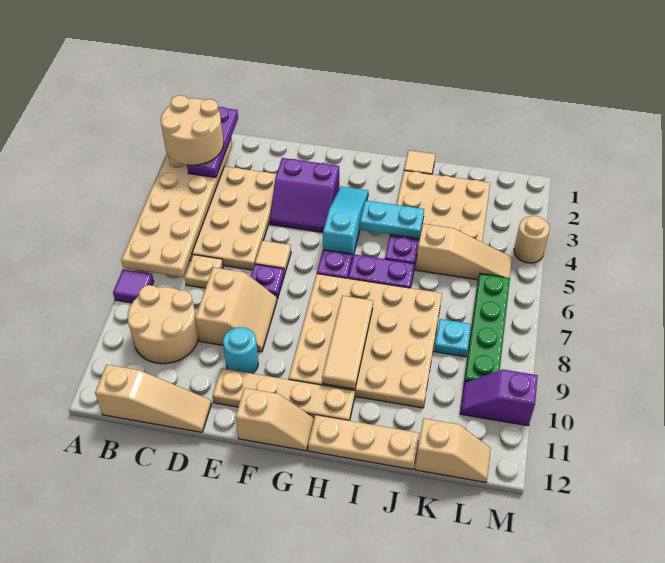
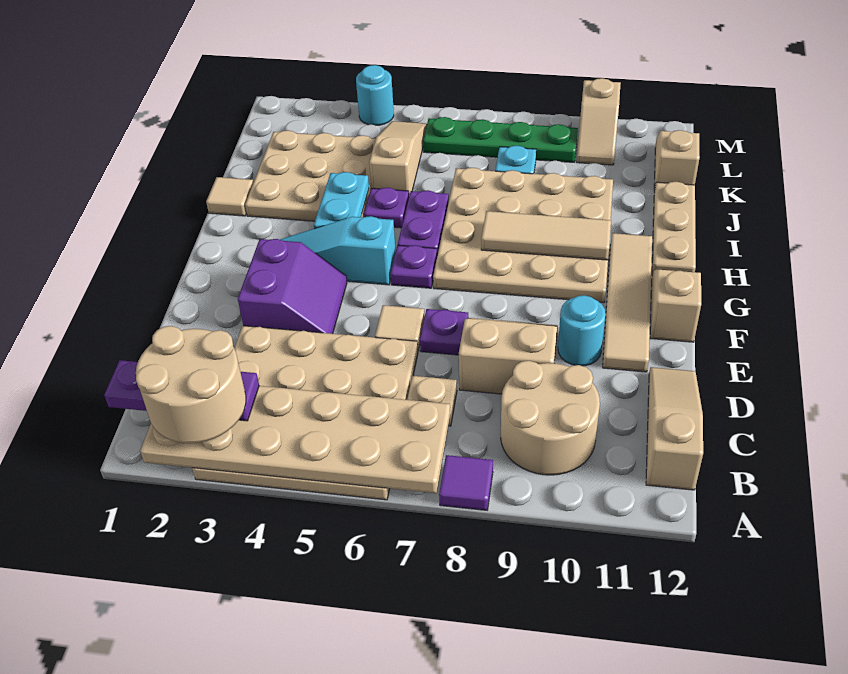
tan plate E11:H11 level 1 -> tan tile E11:H11 level 1
purple slope L10:M10 level 1 top M -> tan slope L10:M10 level 1 top M
tan round brick M4 level 1 -> cyan round brick M4 level 1

